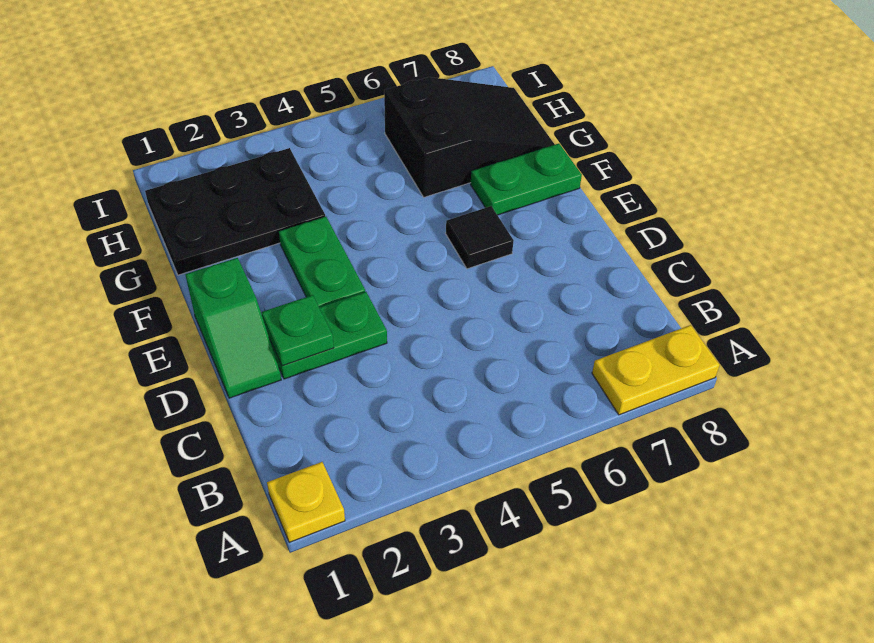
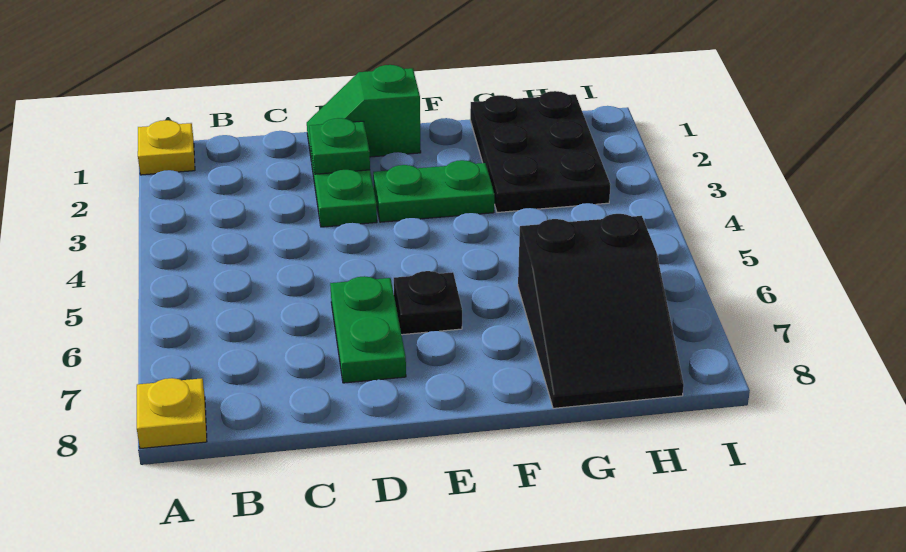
yellow plate A7:A8 level 1 -> yellow plate A8 level 1
black tile E6 level 1 -> black plate E6 level 1
green plate F7:F8 level 1 -> green plate D6:D7 level 1

